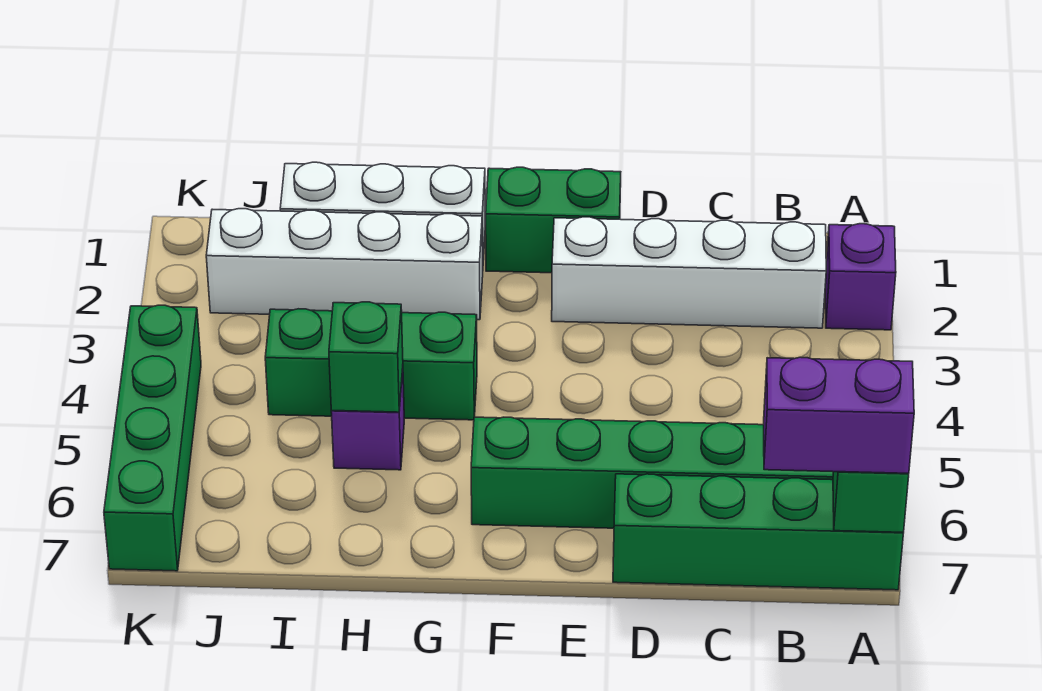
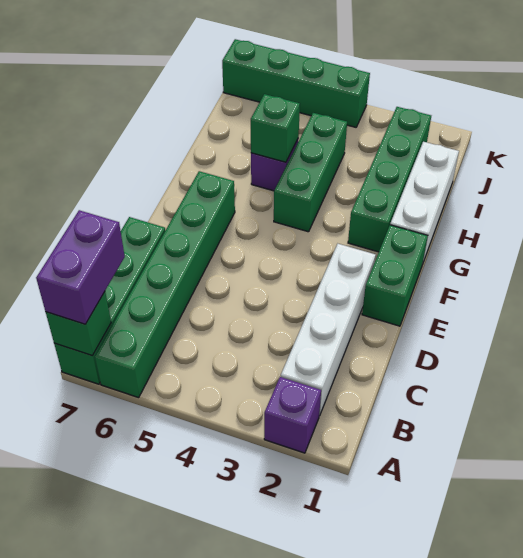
white brick G2:J2 level 1 -> green brick G2:J2 level 1

